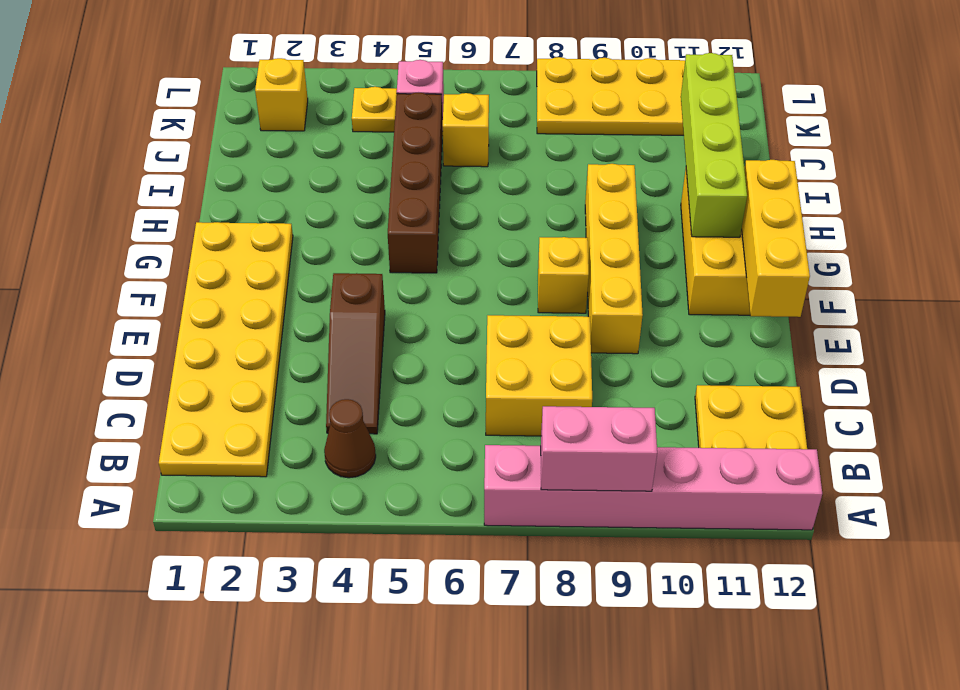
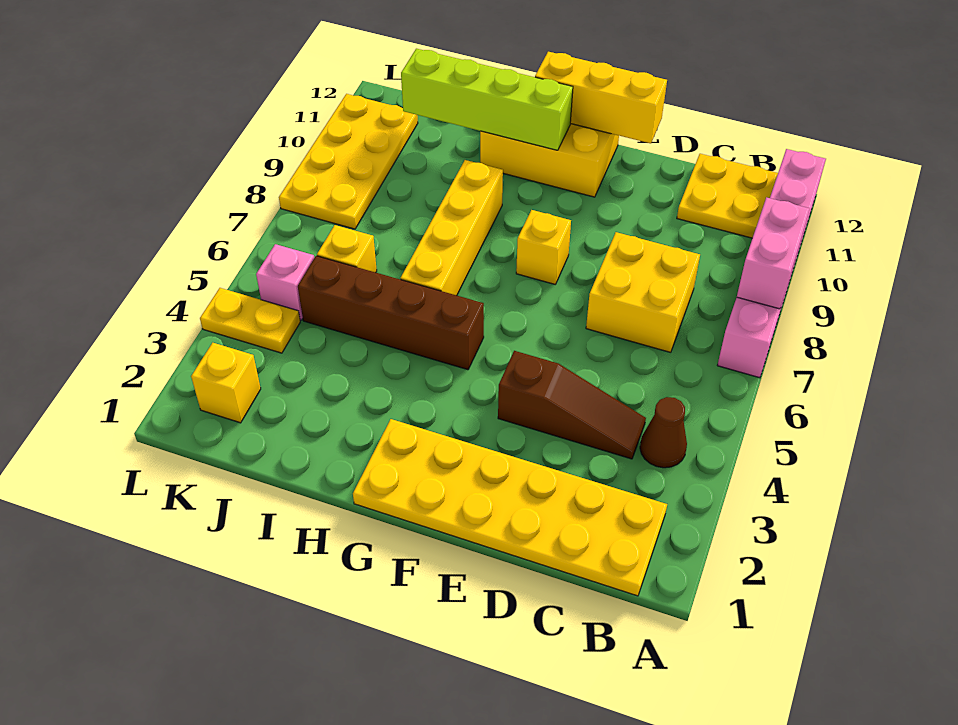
yellow brick E9:H9 level 1 -> yellow brick H6:H9 level 1
yellow plate K4 level 1 -> yellow plate K4:L4 level 1

